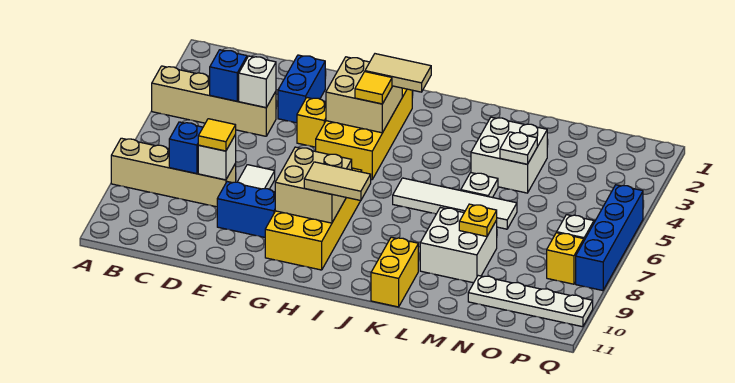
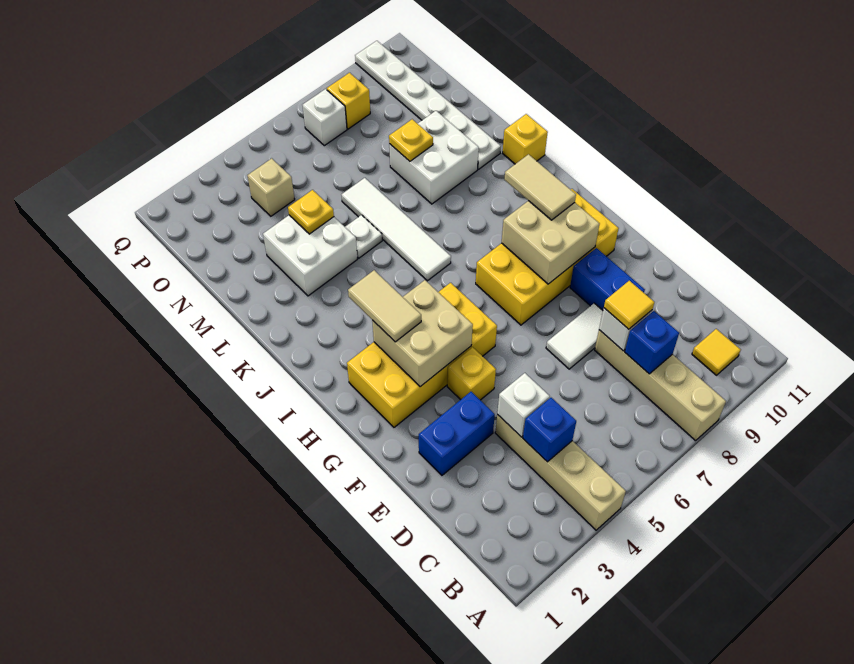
yellow tile H4 level 3 -> yellow tile B10 level 1
yellow brick K10:K11 level 1 -> yellow brick K11 level 1
white plate M4 level 2 -> yellow plate M4 level 2
white plate N10:Q10 level 1 -> white plate L10:Q10 level 1
none -> tan brick O4 level 1
blue brick Q5:Q8 level 1 -> none

